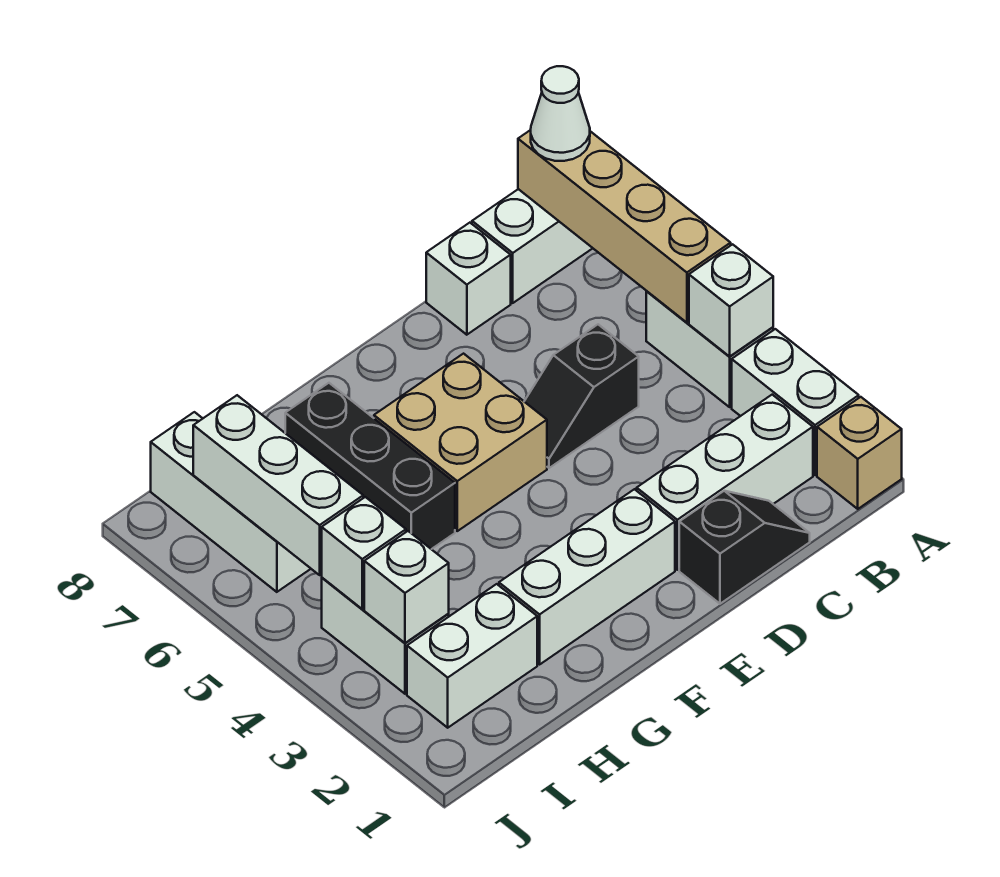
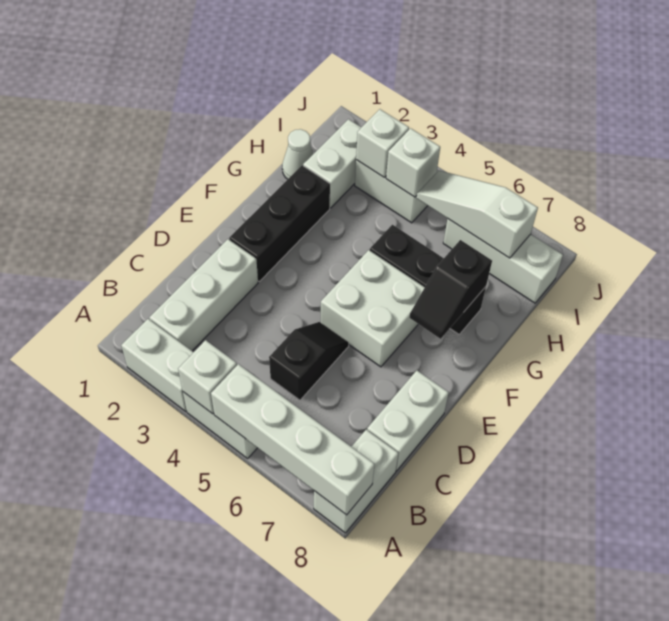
tan brick A1 level 1 -> none
tan brick A5:A8 level 2 -> white brick A5:A8 level 2
white cone A8 level 3 -> white cone H1 level 1
black slope C1:D1 level 1 top D -> black slope F7:G7 level 2 top G
white brick C8 level 1 -> white brick C8:D8 level 1
white brick E2:G2 level 1 -> black brick E2:G2 level 1
tan brick E5:F6 level 1 -> white brick E5:F6 level 1
white brick I5:I7 level 2 -> white slope I5:I7 level 2 top 7

